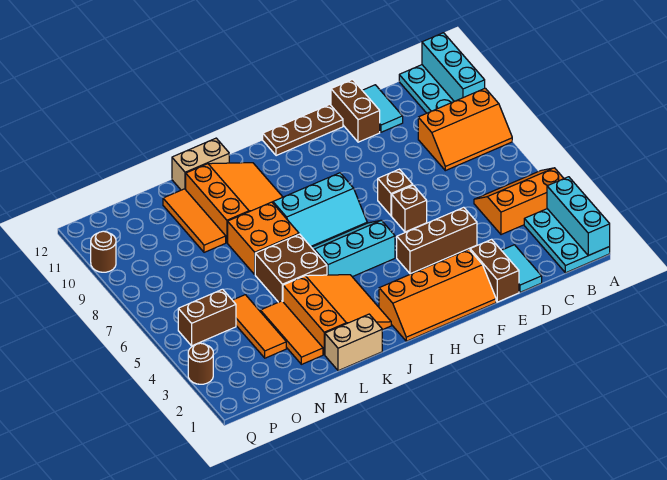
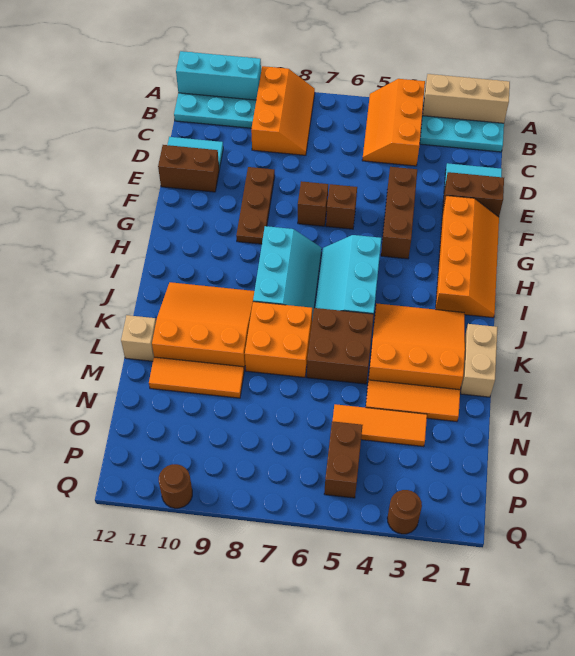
cyan brick A1:A3 level 2 -> tan brick A1:A3 level 2
brown plate F12:H12 level 1 -> brown plate E9:G9 level 1
tan brick K12:L12 level 1 -> tan brick L12 level 1

